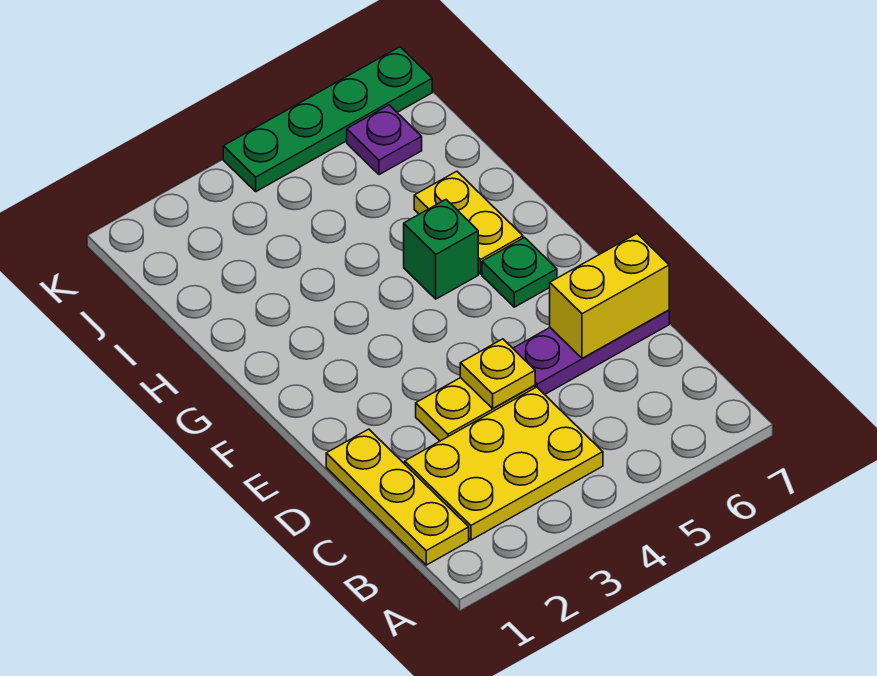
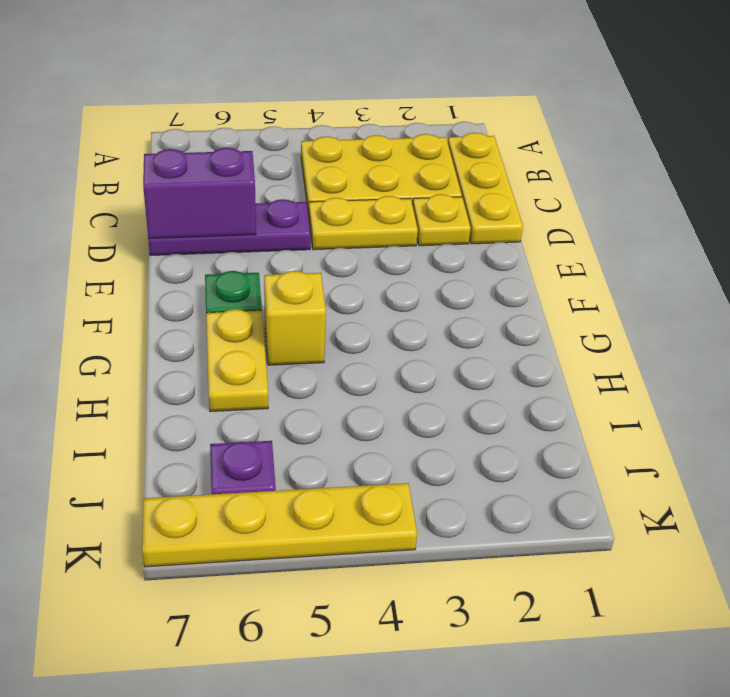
yellow plate D4 level 2 -> yellow plate D2 level 1
yellow brick D6:D7 level 2 -> purple brick D6:D7 level 2
green brick G5 level 1 -> yellow brick G5 level 1
green plate K4:K7 level 1 -> yellow plate K4:K7 level 1

